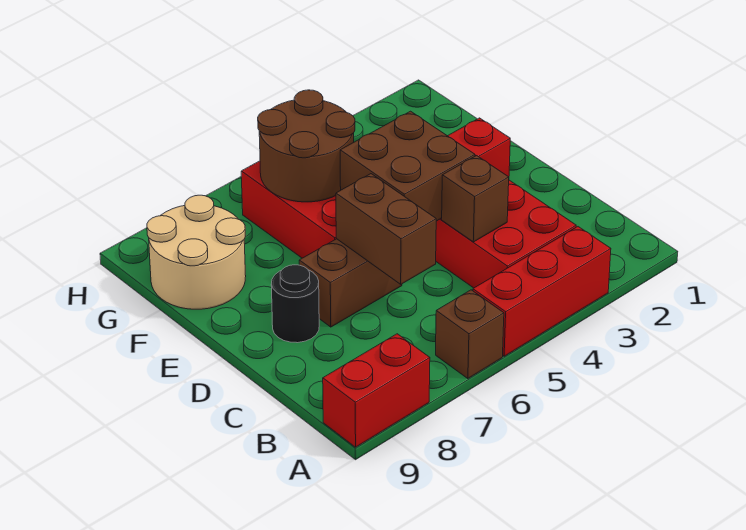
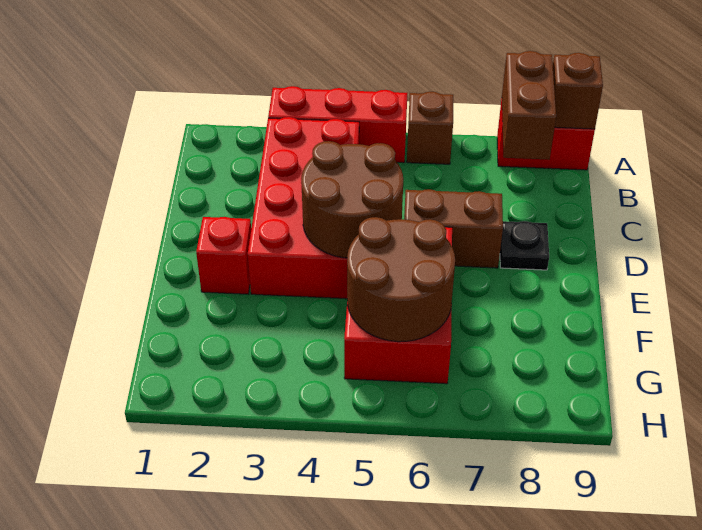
brown brick C4 level 2 -> brown brick A9 level 2
brown brick C6:D6 level 2 -> brown brick A8:B8 level 2
brown brick D4:E5 level 2 -> brown round brick D4:E5 level 2
black round brick D8 level 1 -> black plate D8 level 1
tan round brick F8:G9 level 1 -> none

